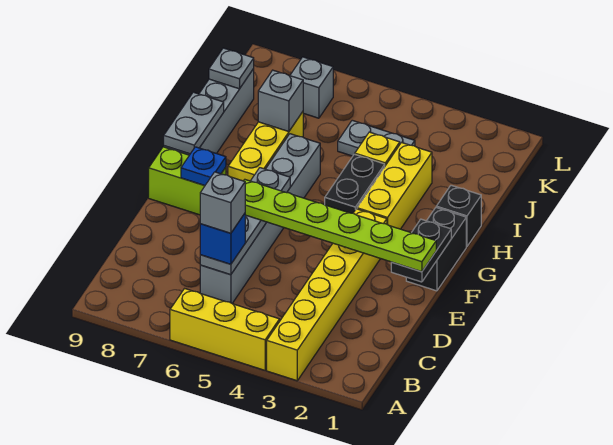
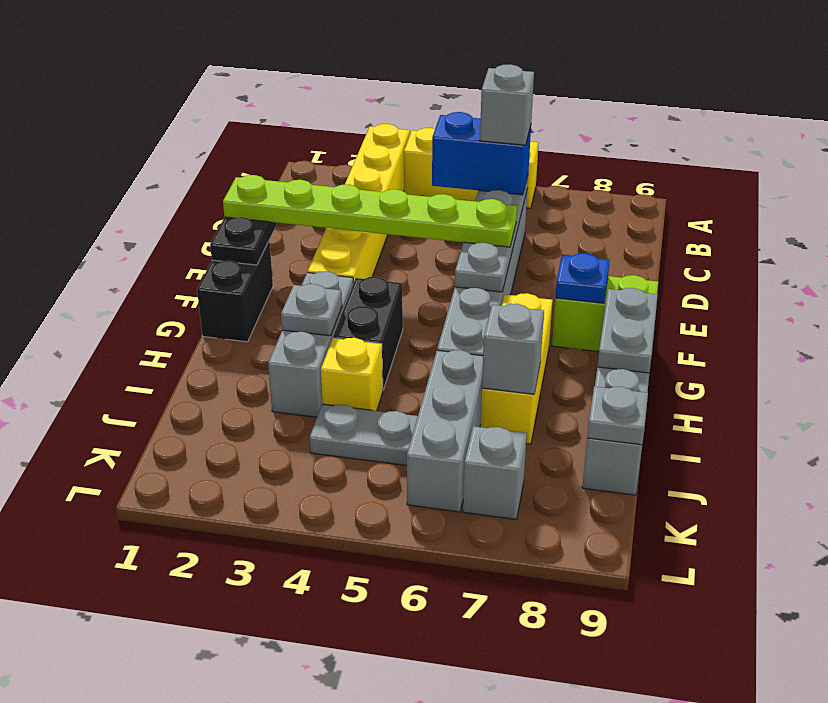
blue brick C6 level 3 -> blue brick C5:C6 level 3
yellow brick G3:I3 level 1 -> grey brick G3:I3 level 1
black brick H1 level 1 -> none
none -> grey plate H3 level 2
none -> grey brick I6:K6 level 1

